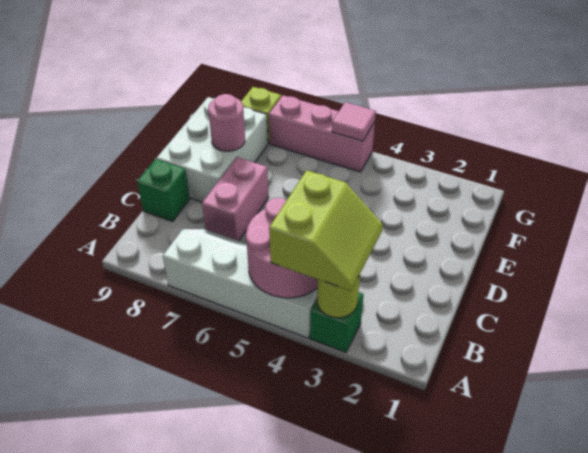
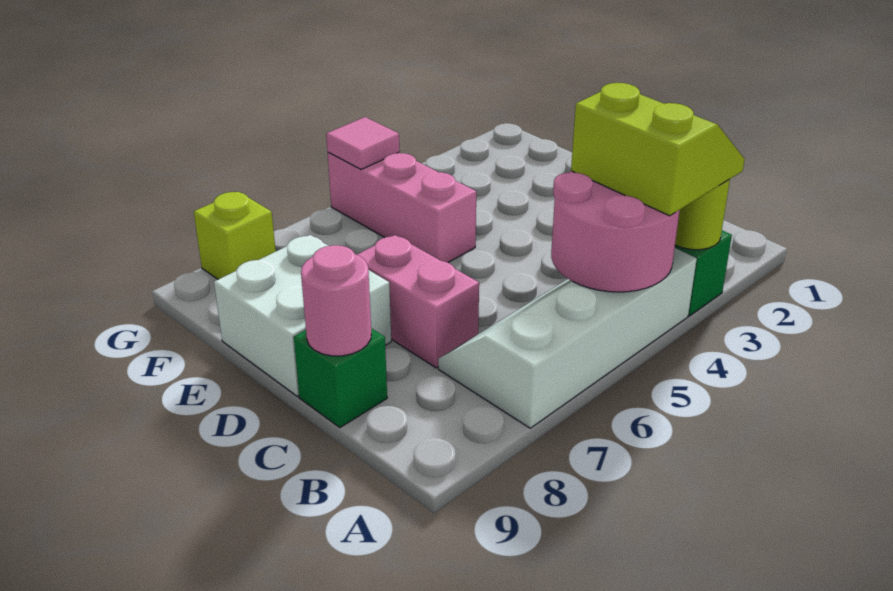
white brick D8:F9 level 1 -> white brick D8:E9 level 1
pink round brick E8 level 2 -> pink round brick C9 level 2
pink brick G5:G7 level 1 -> pink brick E5:G5 level 1

